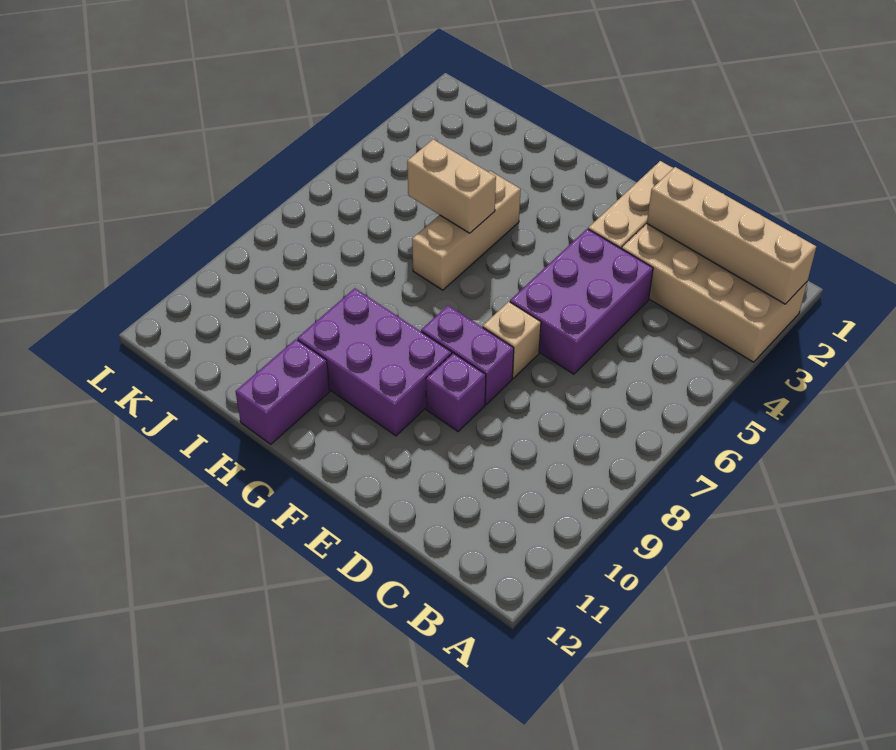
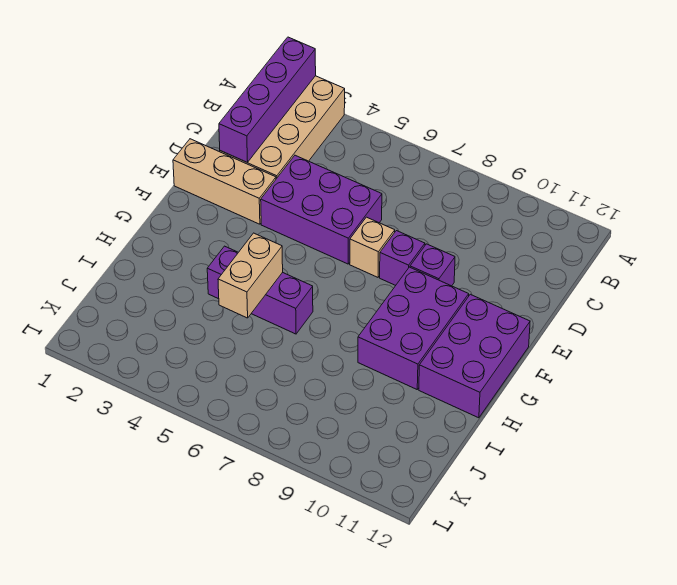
tan brick A2:D2 level 2 -> purple brick A2:D2 level 2
purple brick E8:F8 level 1 -> purple brick E8 level 1
tan brick H4:H6 level 1 -> purple brick H4:H6 level 1
purple brick H11:H12 level 1 -> purple brick F11:H12 level 1

